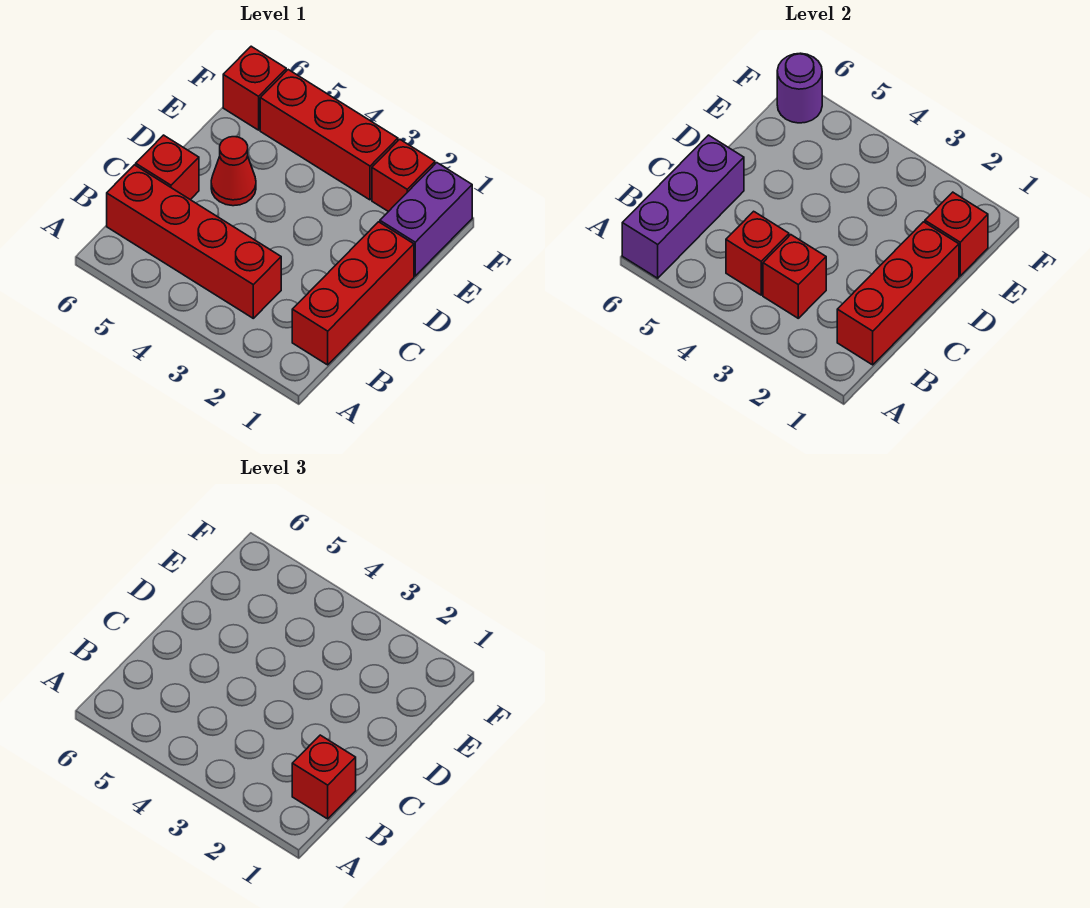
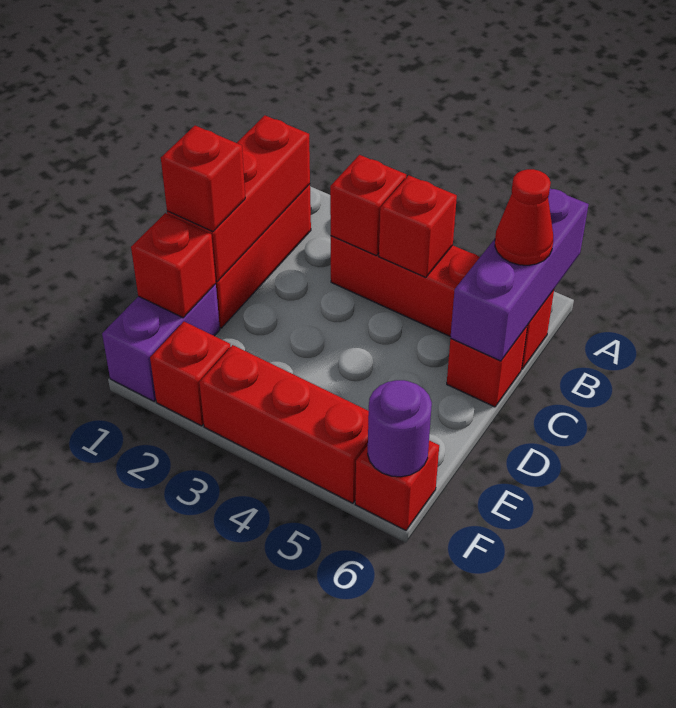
red brick B1 level 3 -> red brick D1 level 3
red cone D5 level 1 -> red cone B6 level 3

